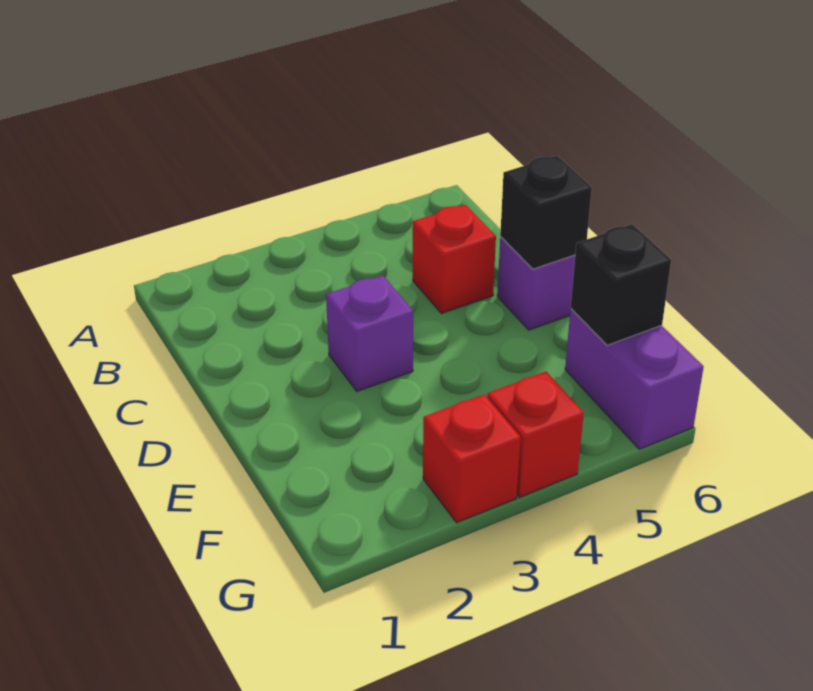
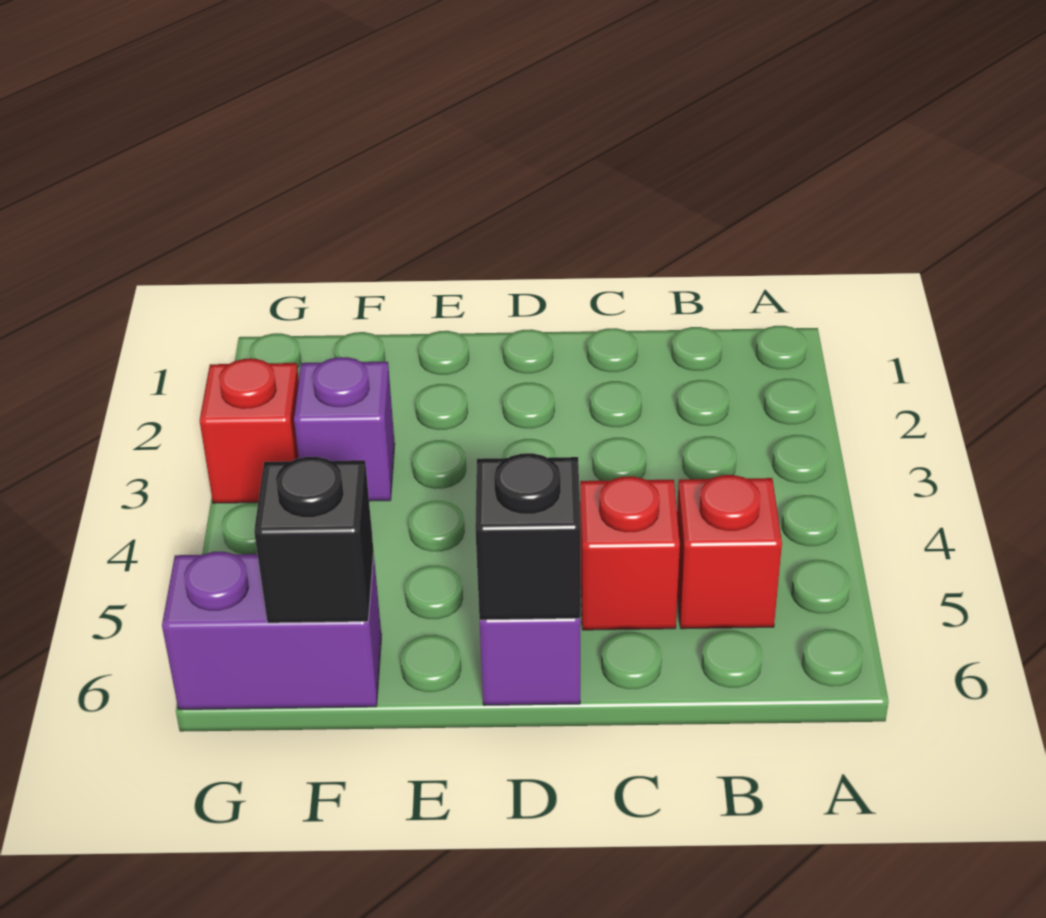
purple brick D3 level 1 -> purple brick F3 level 1
red brick G4 level 1 -> red brick B5 level 1

